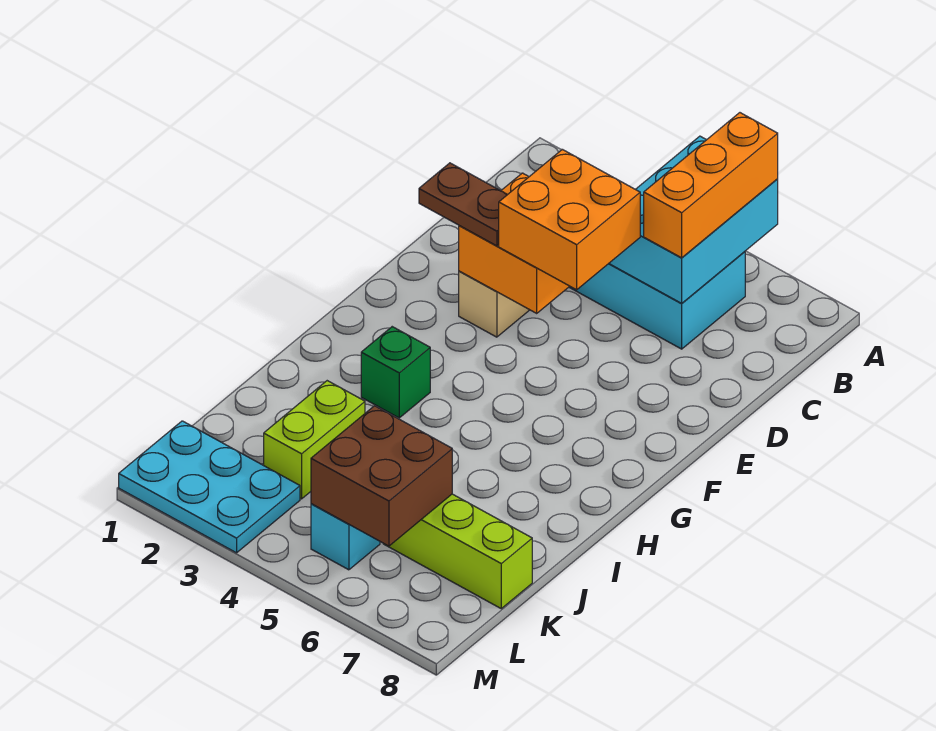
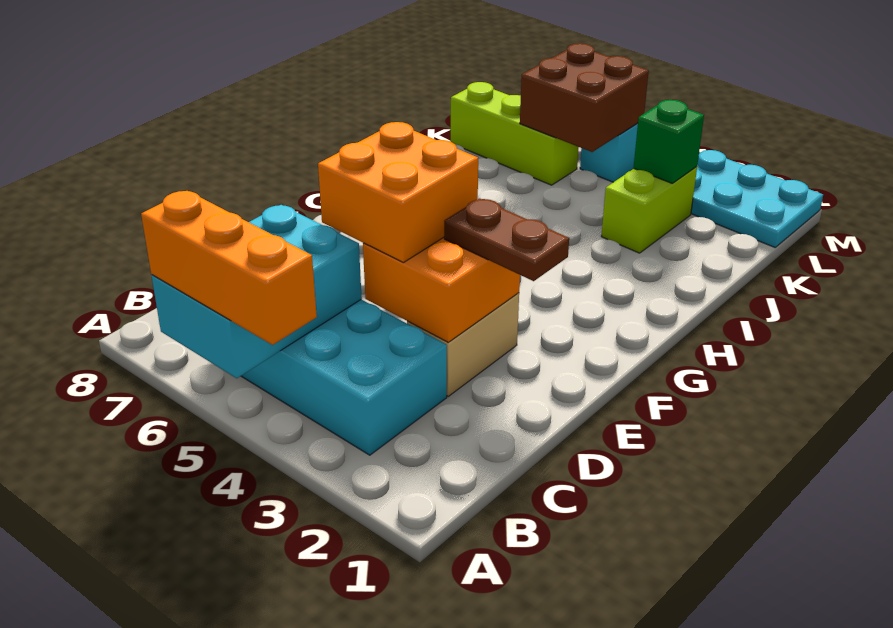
orange brick A6:C6 level 3 -> orange brick A4:A6 level 3
green brick H3 level 1 -> green brick K3 level 2

